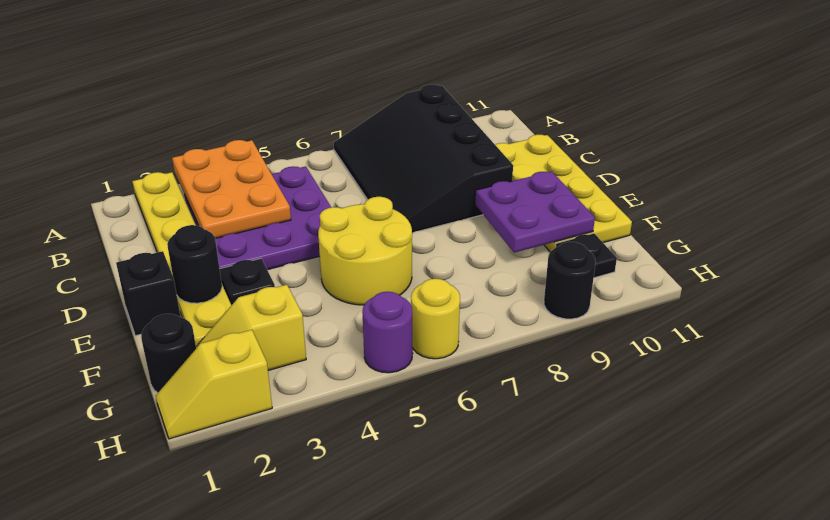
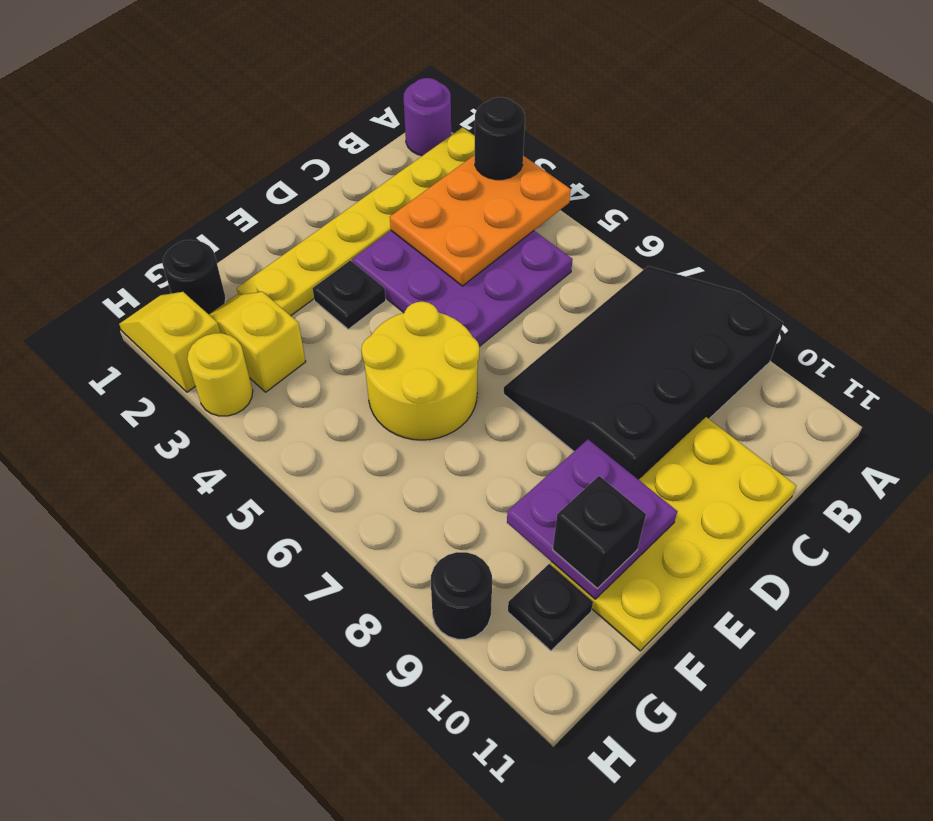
black brick E1 level 1 -> black brick F10 level 3
black round brick E2 level 2 -> black round brick A3 level 3
purple round brick H5 level 1 -> purple round brick A1 level 1
yellow round brick H6 level 1 -> yellow round brick H3 level 1

